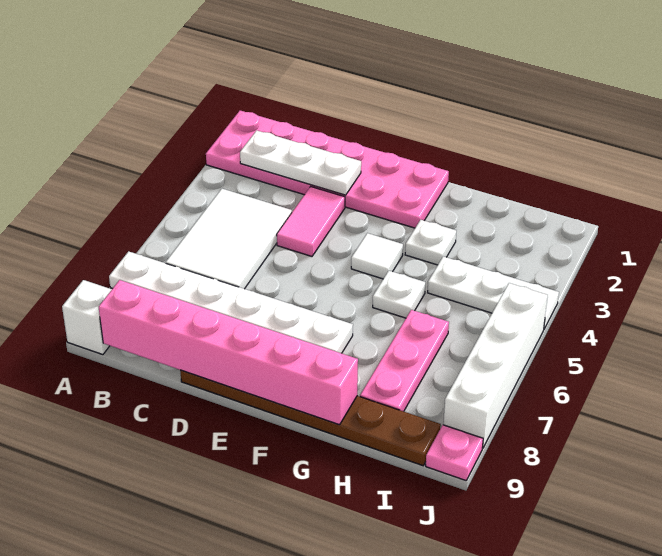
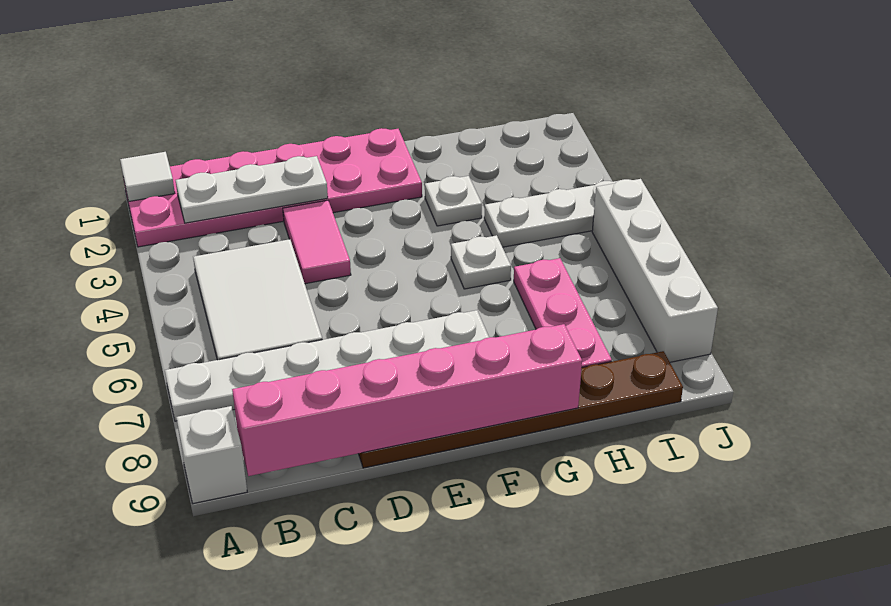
white tile F4 level 1 -> white tile A1 level 2
pink plate J9 level 1 -> none

